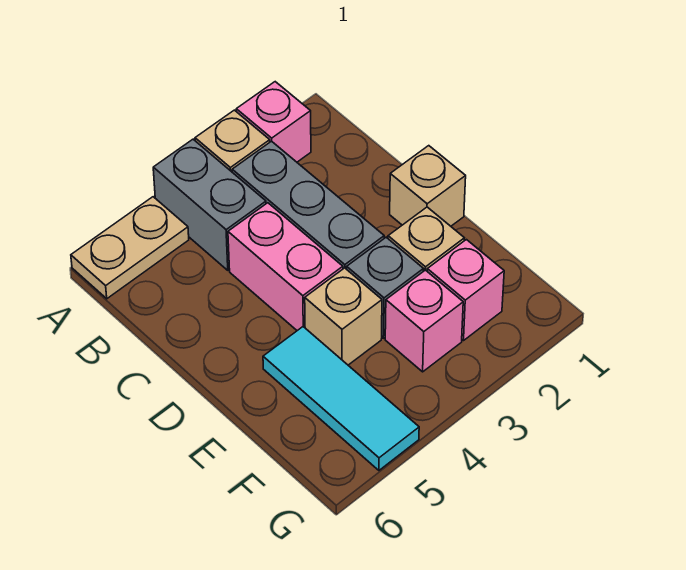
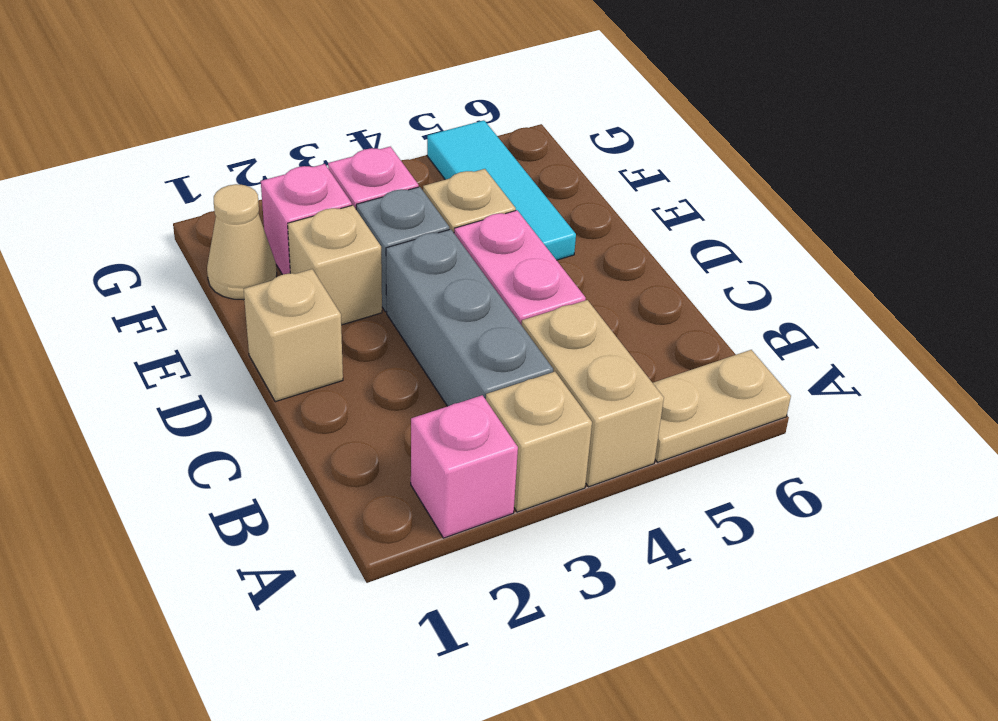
grey brick A4:B4 level 1 -> tan brick A4:B4 level 1
none -> tan cone F1 level 1

